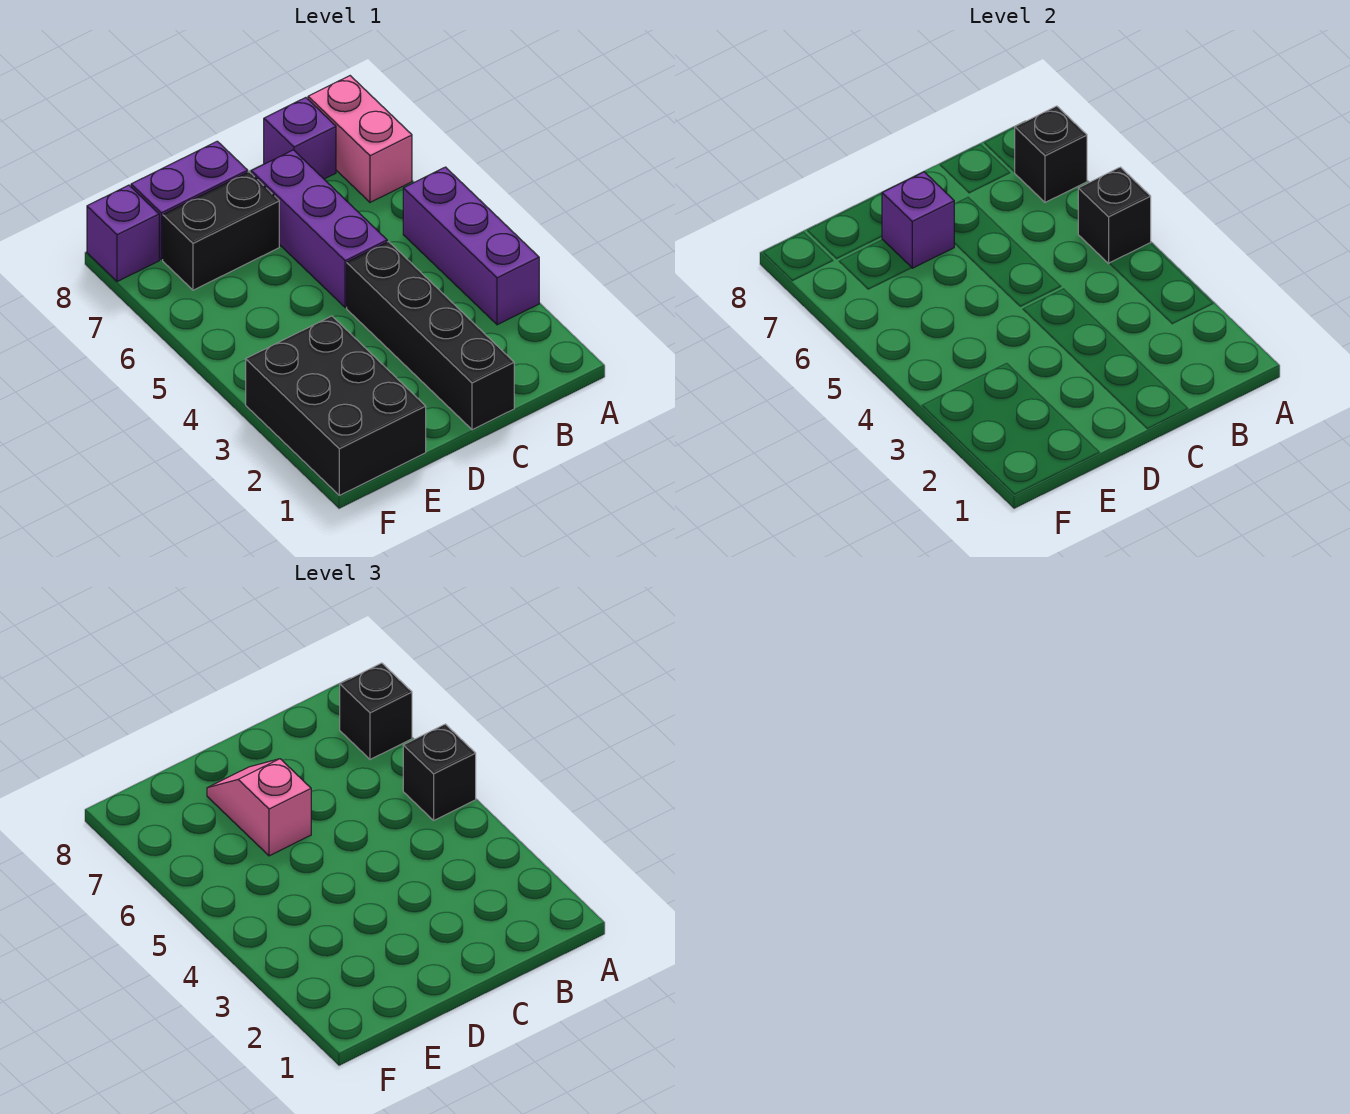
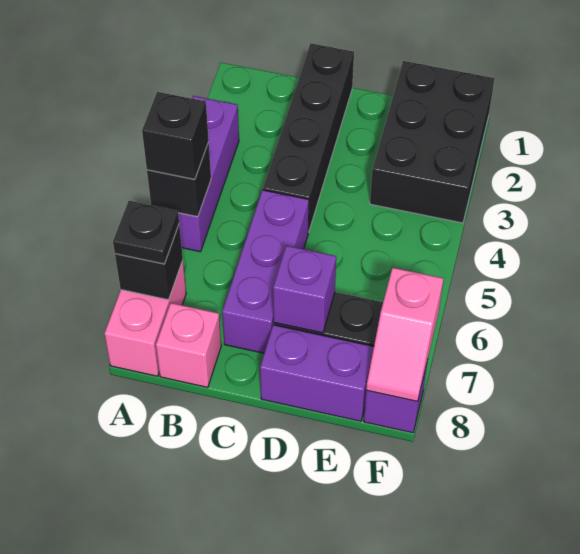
black brick A7 level 3 -> black plate A7 level 3
purple brick B8 level 1 -> pink brick B8 level 1
pink slope D6:D7 level 3 top 6 -> pink slope F7:F8 level 2 top 7

